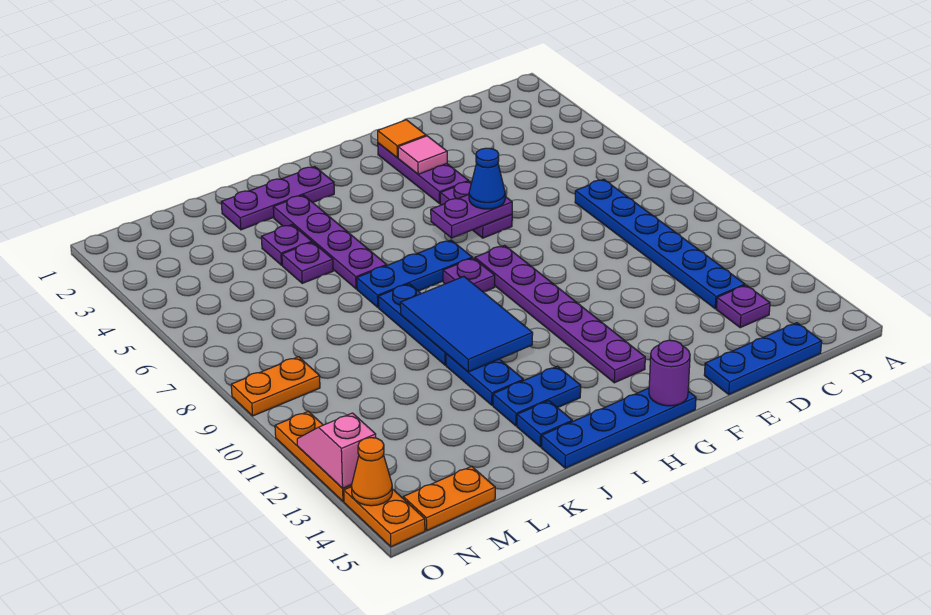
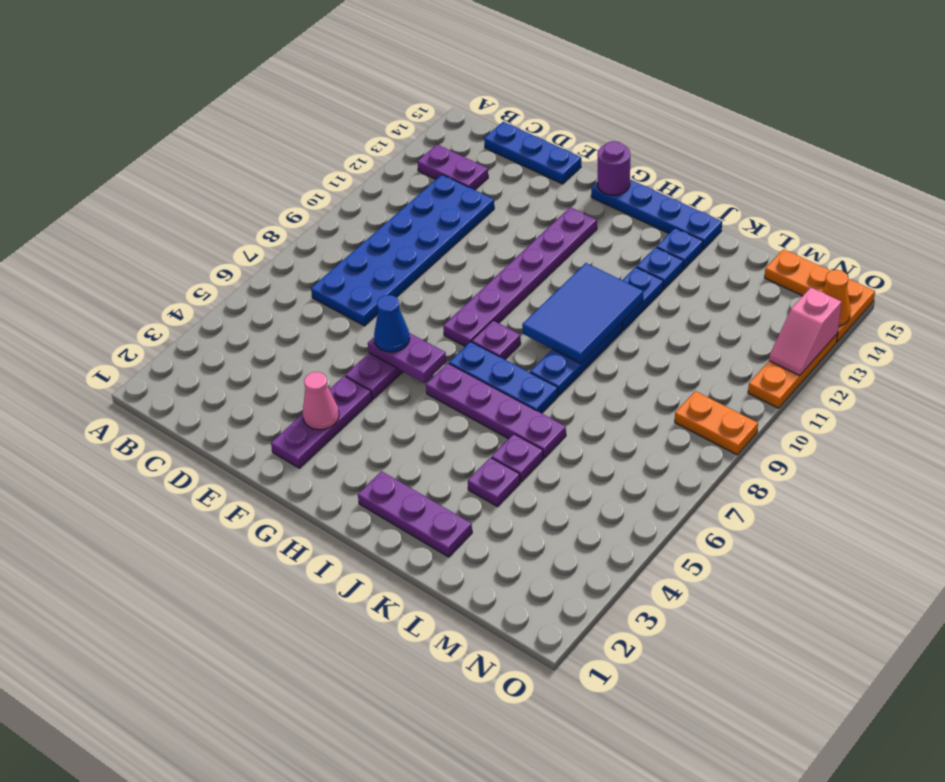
blue plate C7:C12 level 1 -> blue plate C7:D12 level 1
purple plate C13 level 1 -> purple plate B13:C13 level 1
orange tile F2 level 2 -> none
pink tile F3 level 2 -> pink cone F3 level 2
blue plate I13:J13 level 1 -> blue plate J13 level 1
purple plate J3:J6 level 1 -> purple plate H6:K6 level 1

